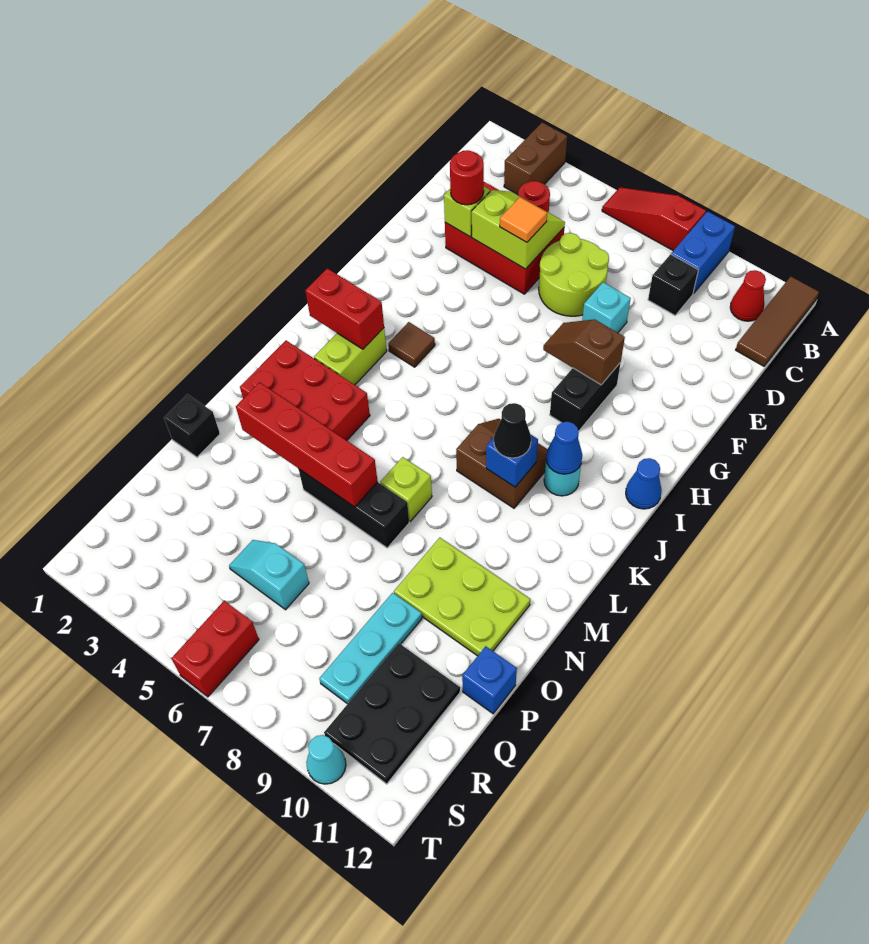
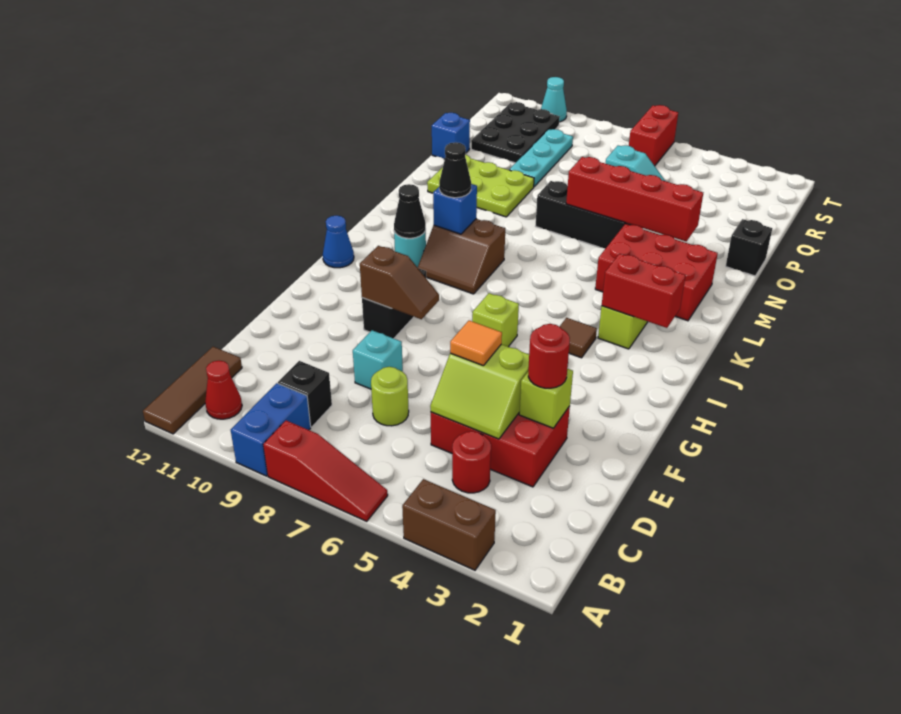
brown brick A3:B3 level 1 -> brown brick A3:A4 level 1
lime round brick D6:E7 level 1 -> lime round brick D7 level 1
blue cone J10 level 2 -> black cone J10 level 2
lime brick M7 level 1 -> lime brick H6 level 1

